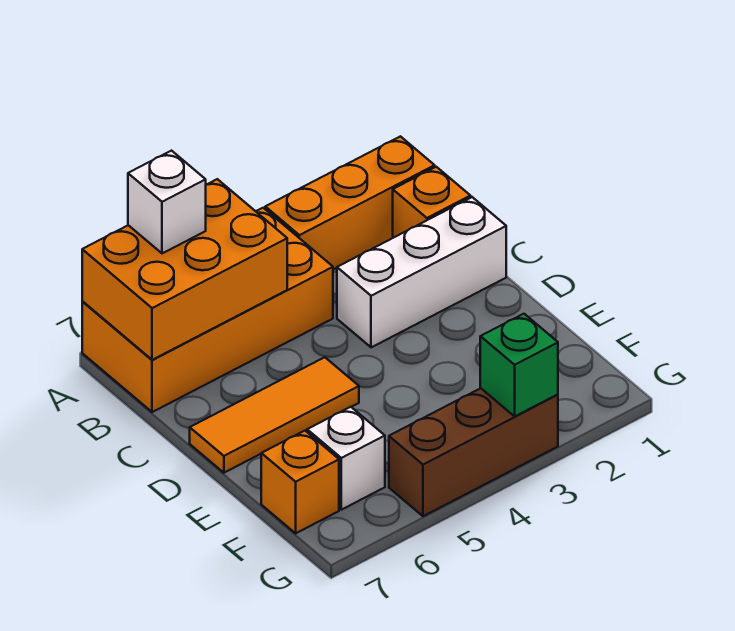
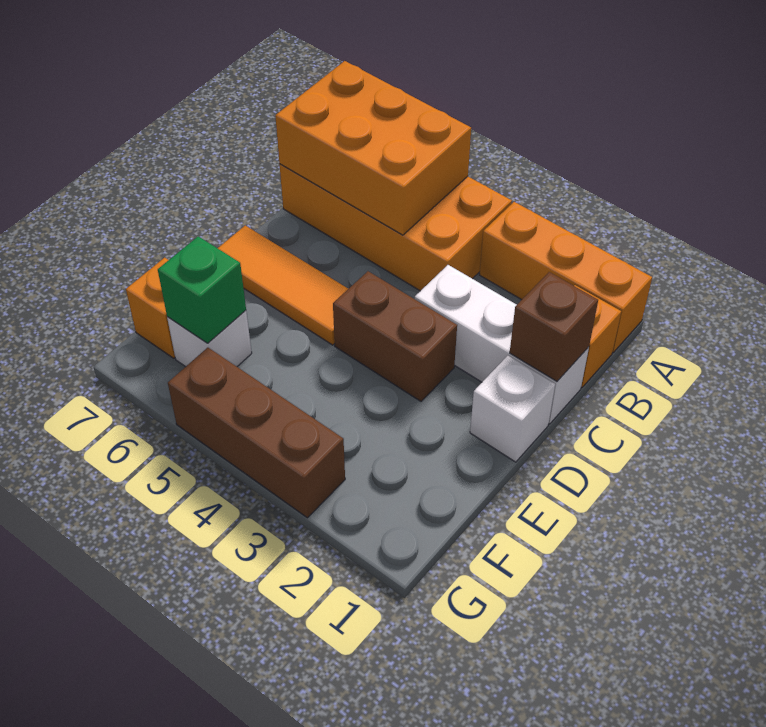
white brick A6 level 3 -> white brick D1 level 1
none -> brown brick C1 level 2
none -> brown brick D3:D4 level 1
green brick G3 level 2 -> green brick F6 level 2

